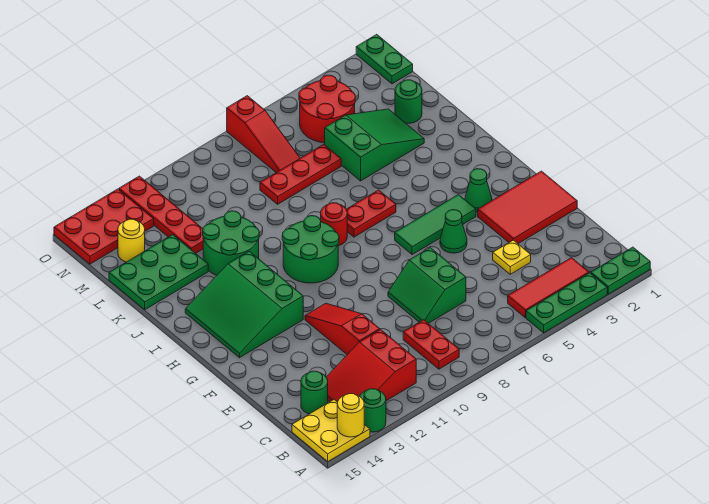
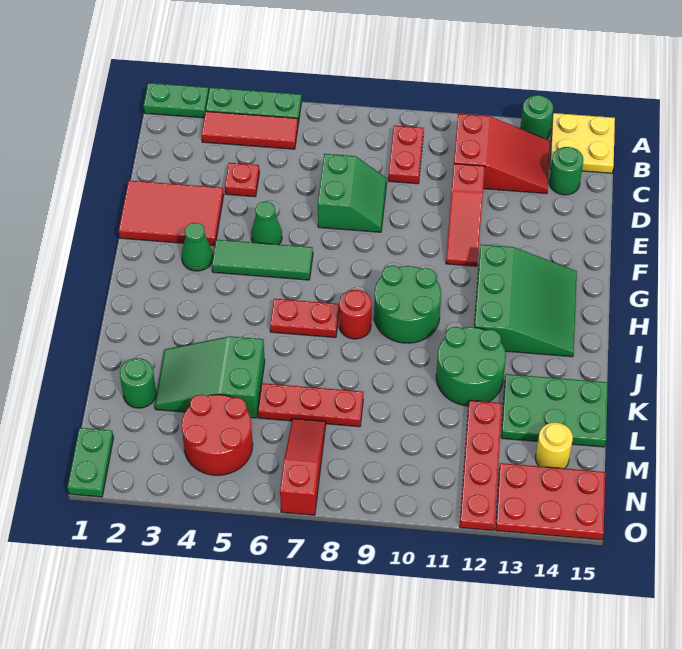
yellow round brick A14 level 2 -> none
yellow plate D4 level 1 -> red plate D4 level 1

